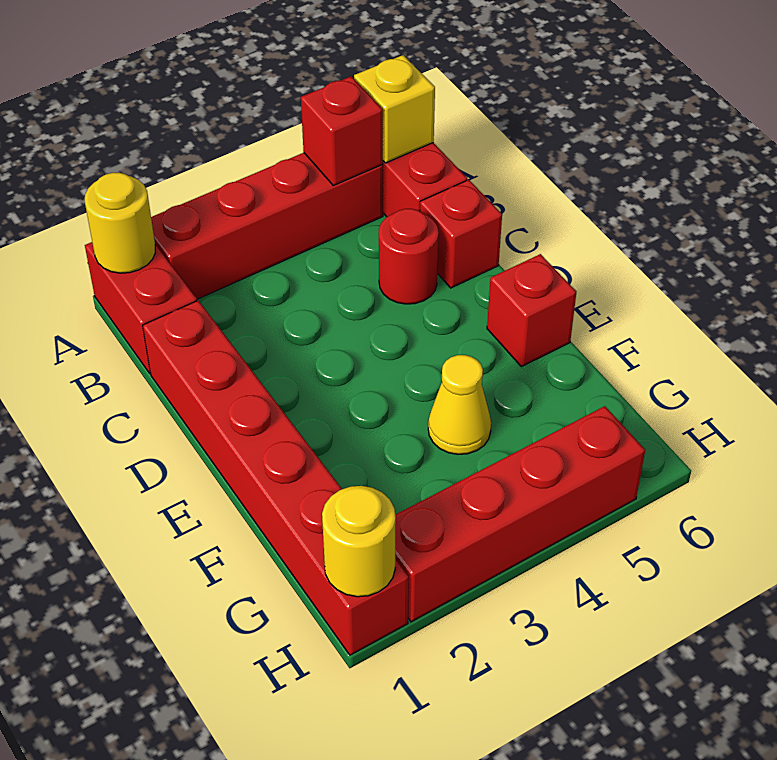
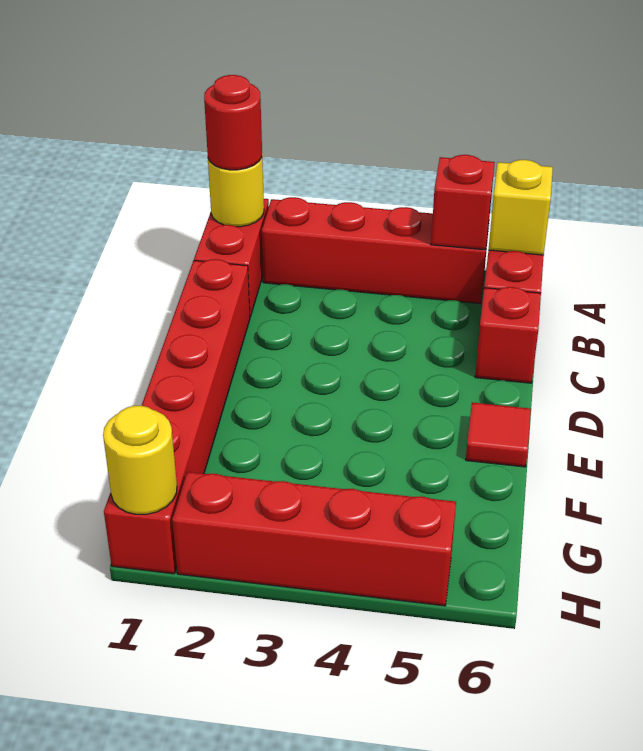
red round brick C5 level 1 -> red round brick A1 level 3
red brick E6 level 1 -> red tile E6 level 1
yellow cone F4 level 1 -> none

